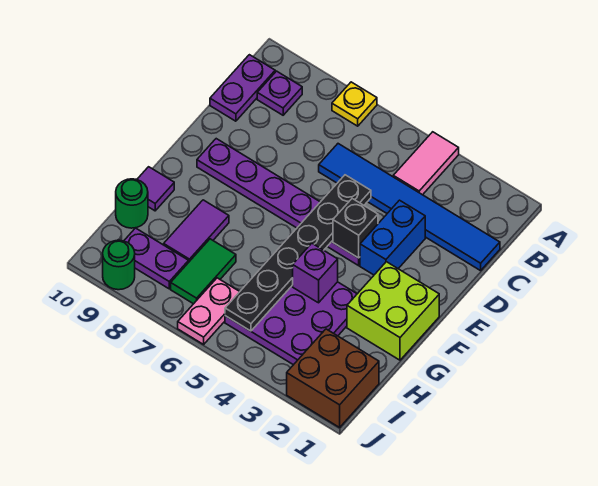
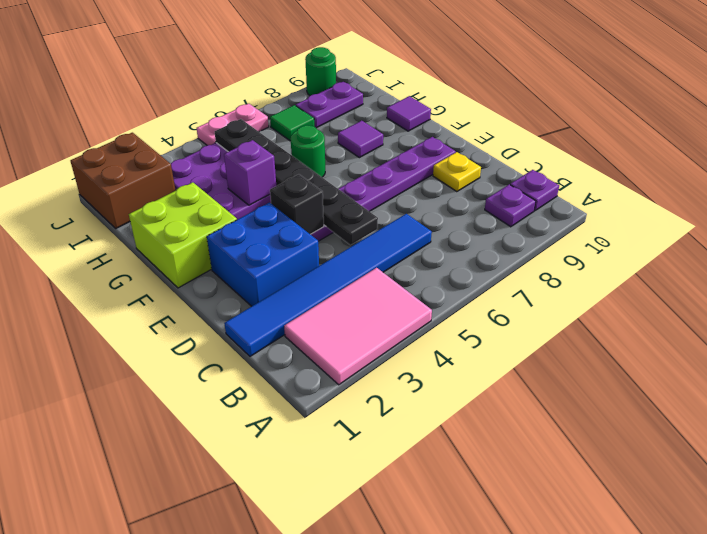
pink tile A4:B4 level 1 -> pink tile A2:B4 level 1
yellow plate A7 level 1 -> yellow plate D9 level 1
purple plate B10:C10 level 1 -> purple plate B10 level 1
blue brick D3:E3 level 1 -> blue brick D2:E3 level 1
purple tile G8:H8 level 1 -> purple tile G8 level 1
green tile H7:I7 level 1 -> green tile I7 level 1
green round brick H10 level 1 -> green round brick G6 level 1
pink plate I6:J6 level 1 -> pink plate J5:J6 level 1

